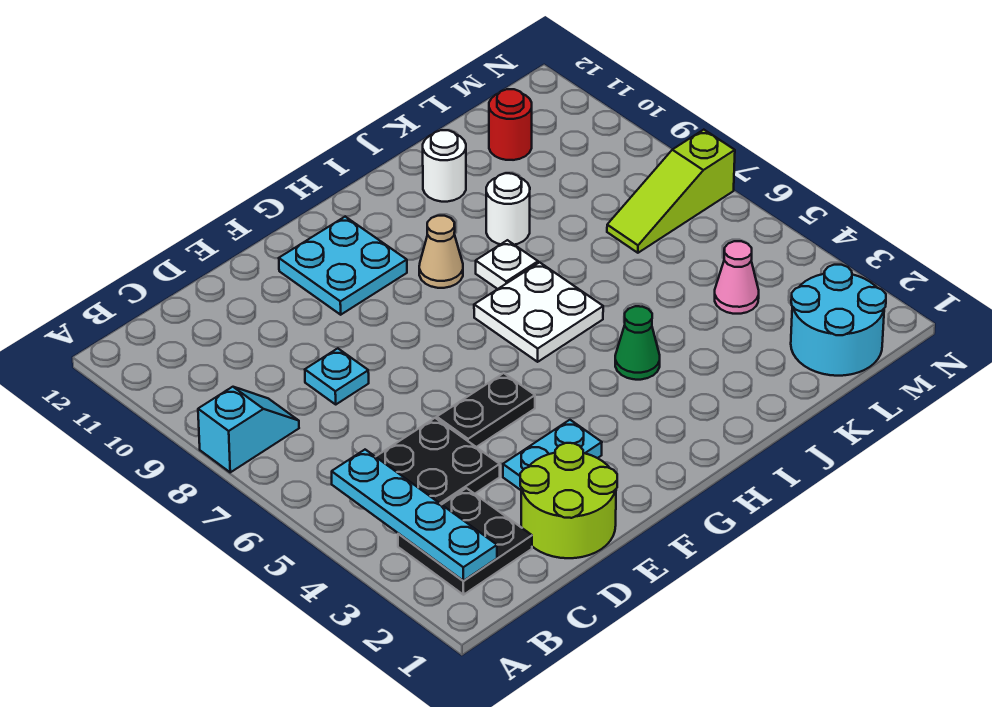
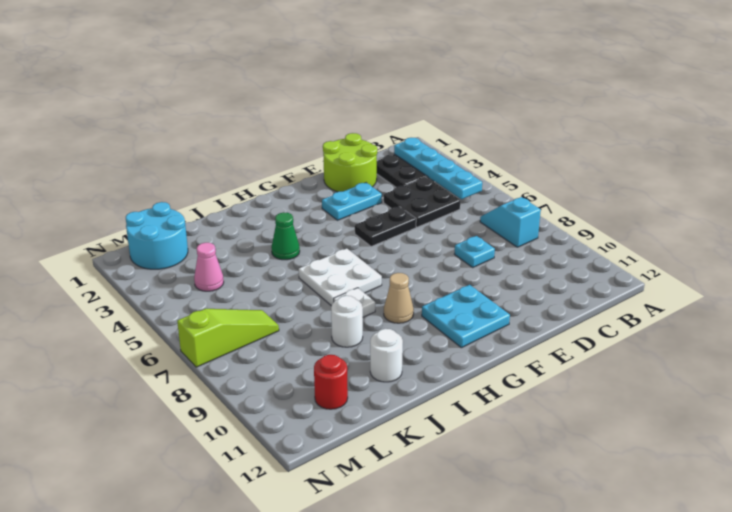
cyan slope A8:B8 level 1 top A -> cyan slope B7:B8 level 1 top 8

